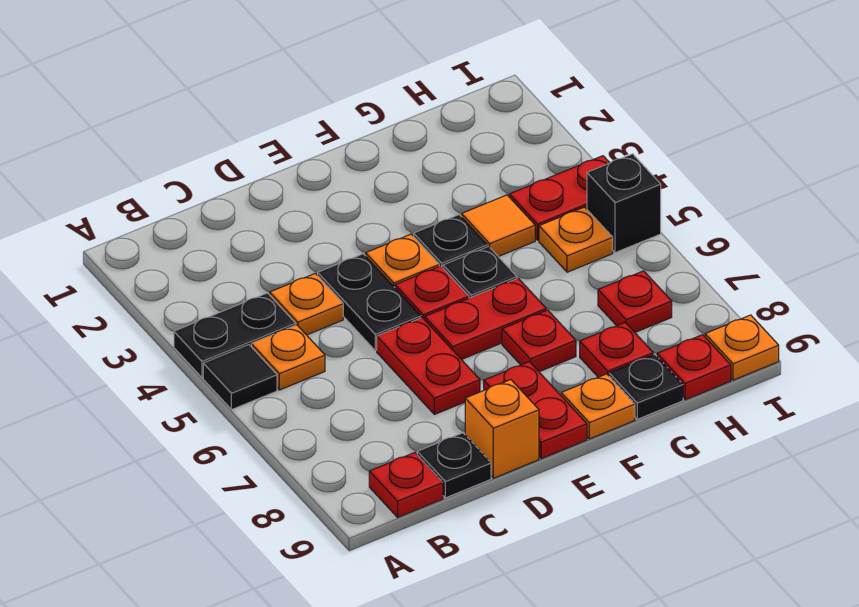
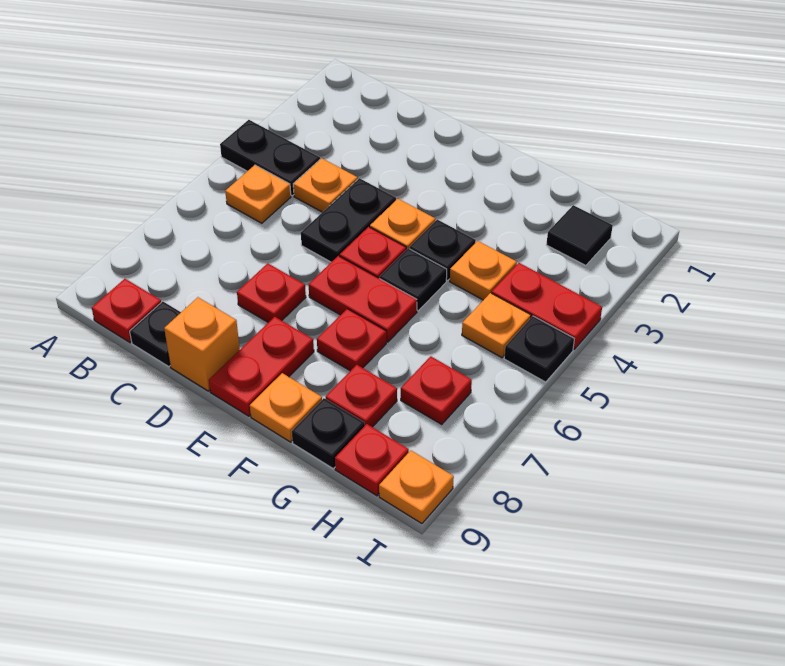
black tile A5 level 1 -> black tile H2 level 1
red plate D6:D7 level 1 -> red plate D7 level 1
orange tile G4 level 1 -> orange plate G4 level 1
black brick I5 level 1 -> black plate I5 level 1

